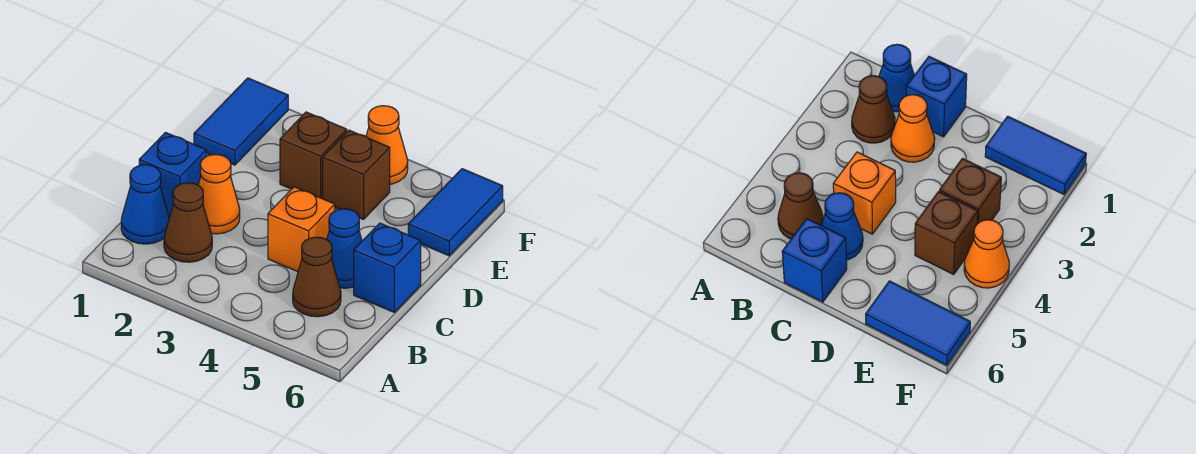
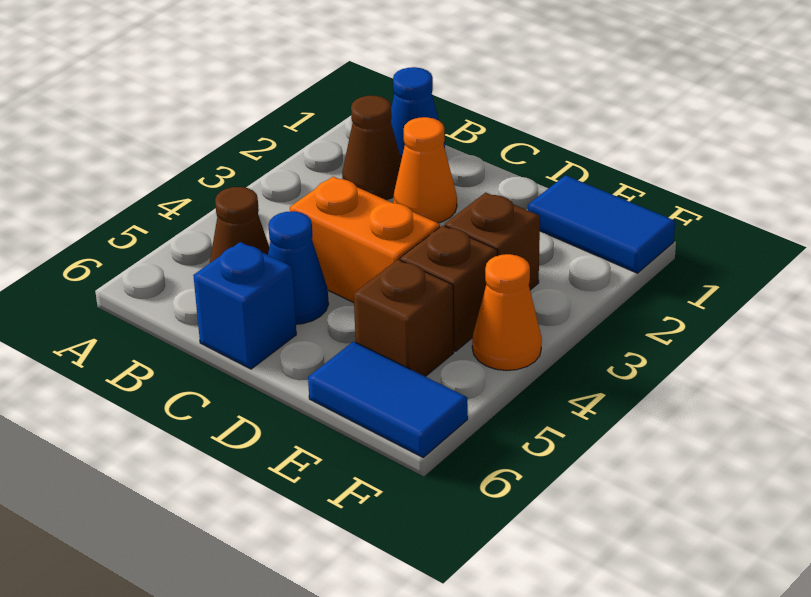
blue brick C1 level 1 -> none
orange brick C4 level 1 -> orange brick C4:D4 level 1
none -> brown brick E5 level 1

